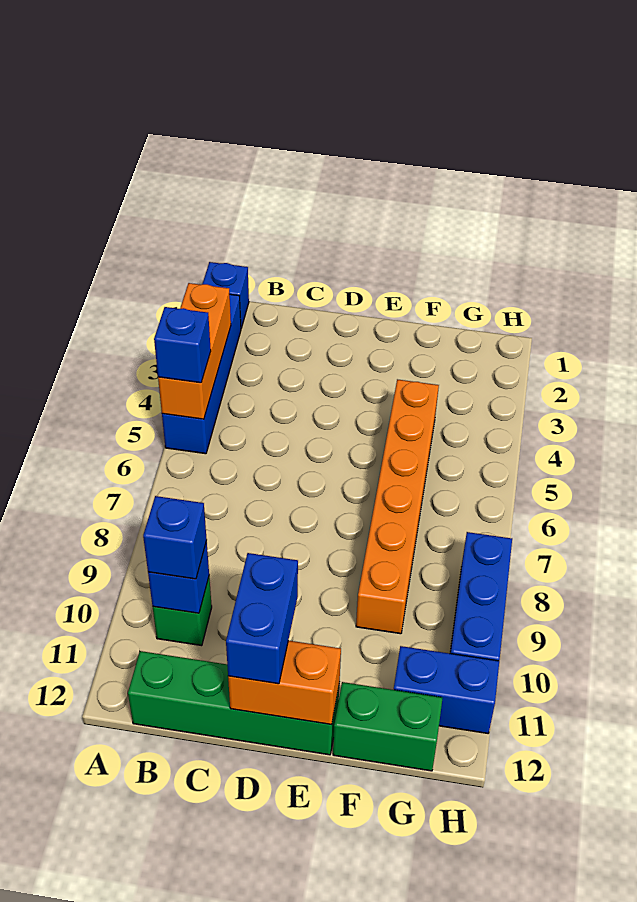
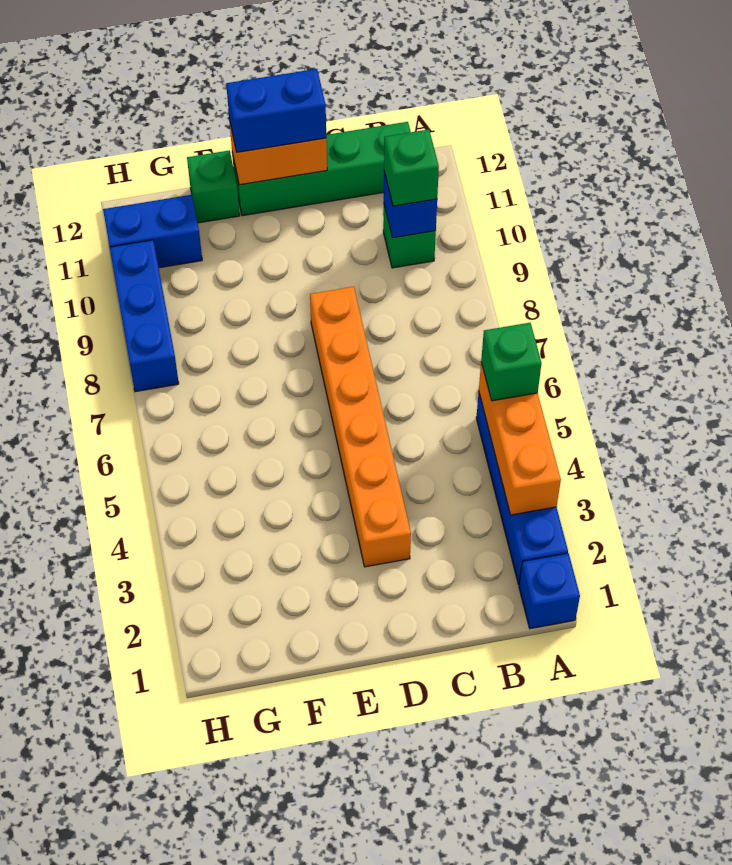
blue brick A5 level 3 -> green brick A5 level 3
blue brick B10 level 3 -> green brick B10 level 3
blue brick D11:D12 level 3 -> blue brick D12:E12 level 3
orange brick F4:F9 level 1 -> orange brick D3:D8 level 1
green brick F12:G12 level 1 -> green brick F12 level 1

